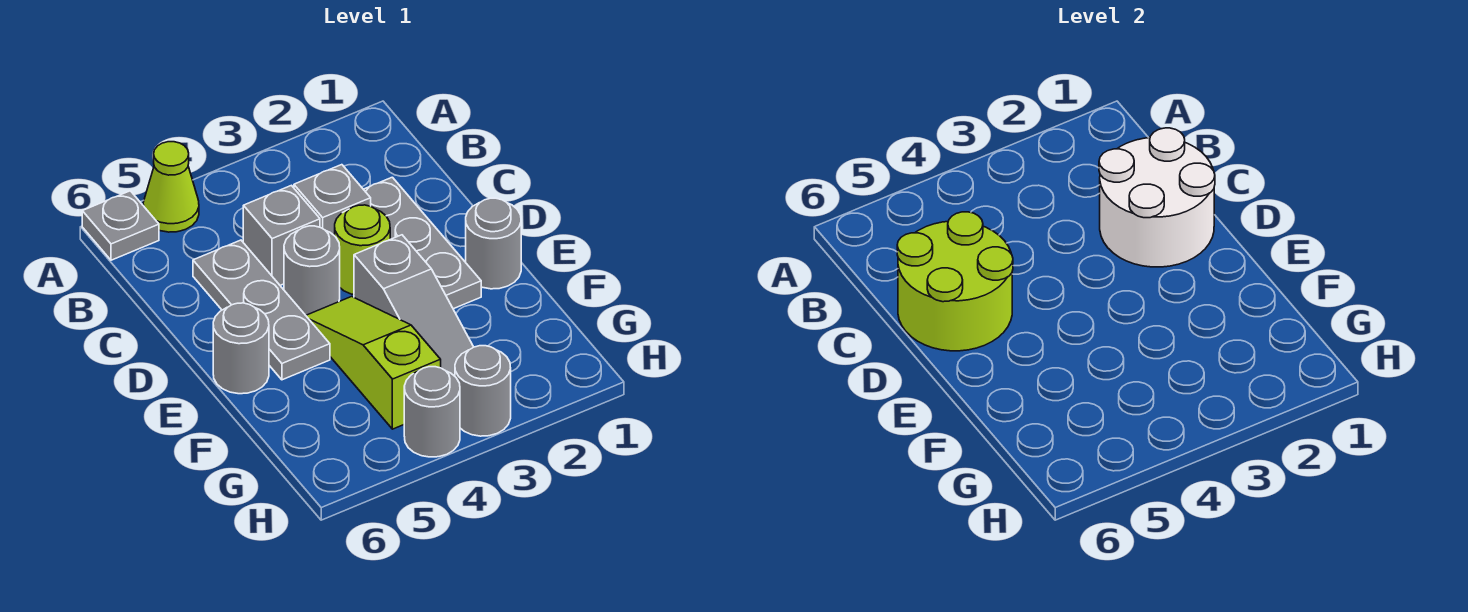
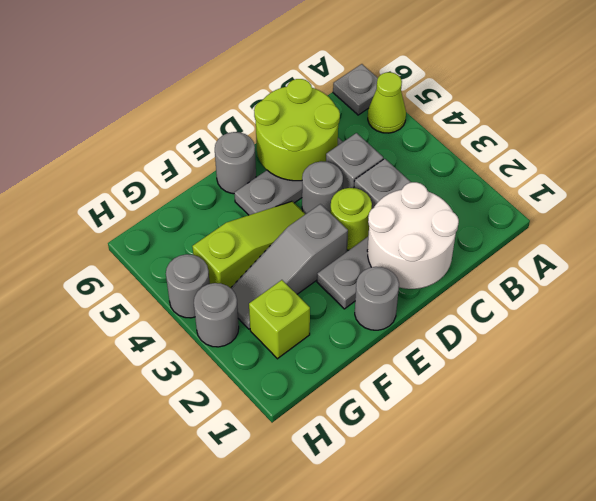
none -> lime brick G2 level 1

